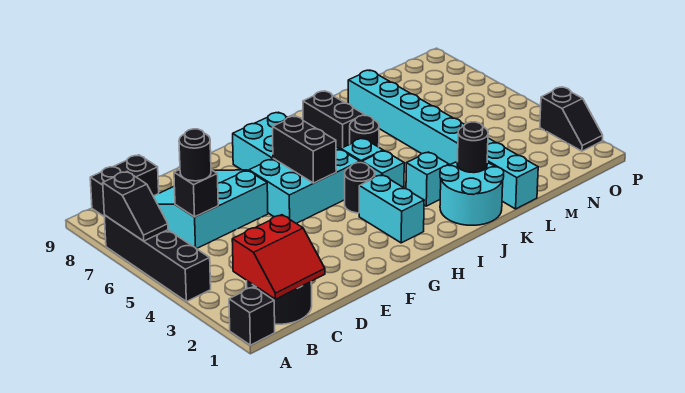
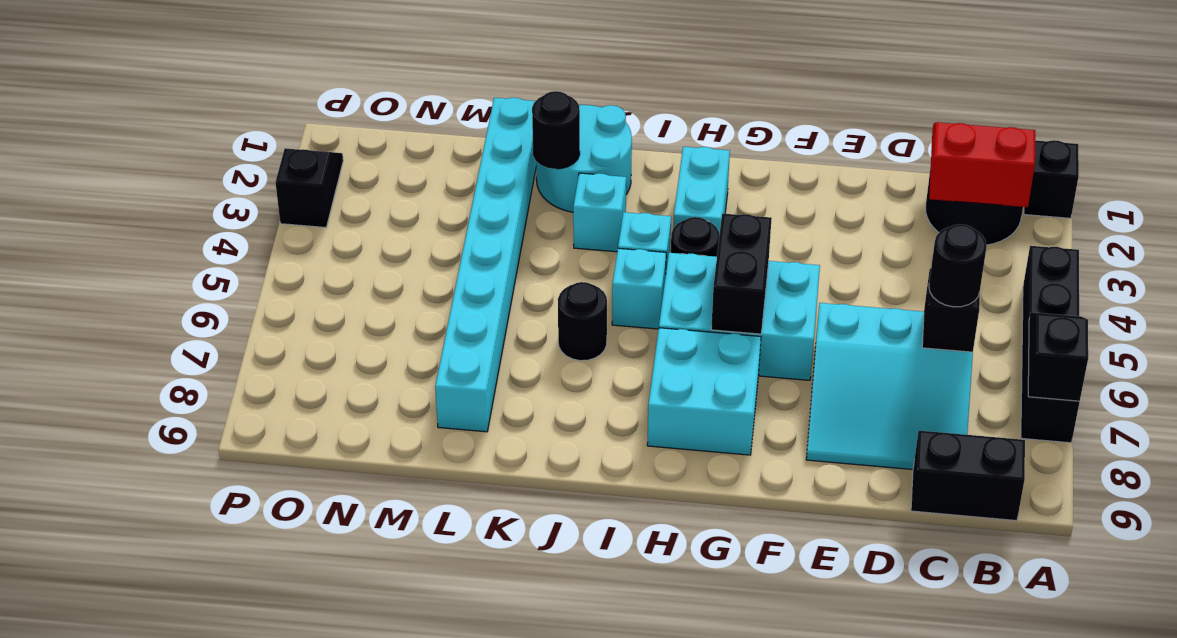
black brick J7:J8 level 1 -> none

